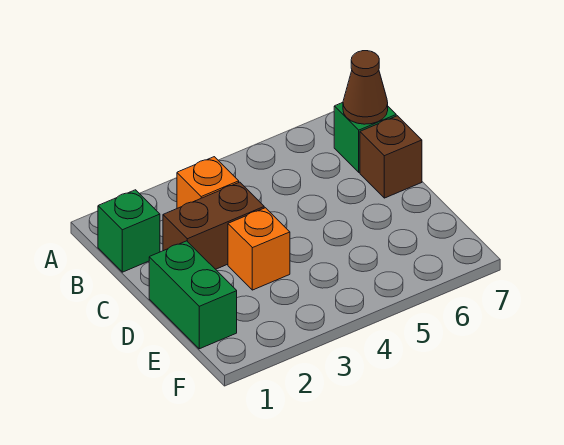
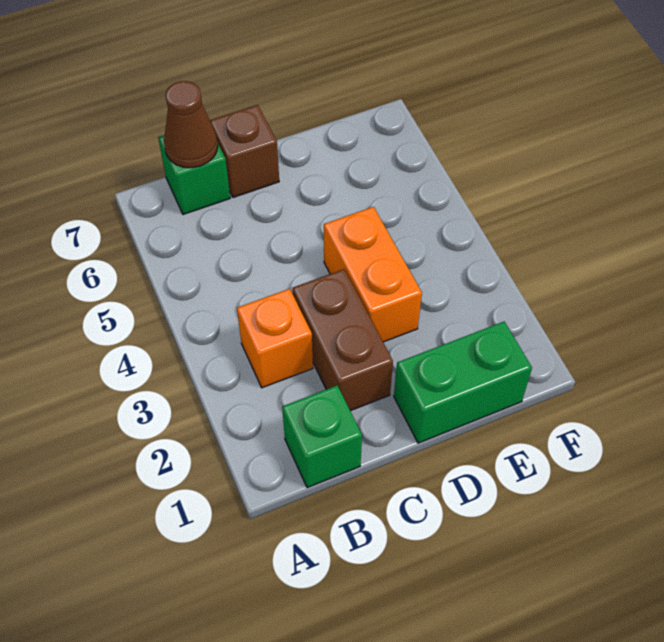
orange brick D3 level 1 -> orange brick D3:D4 level 1

